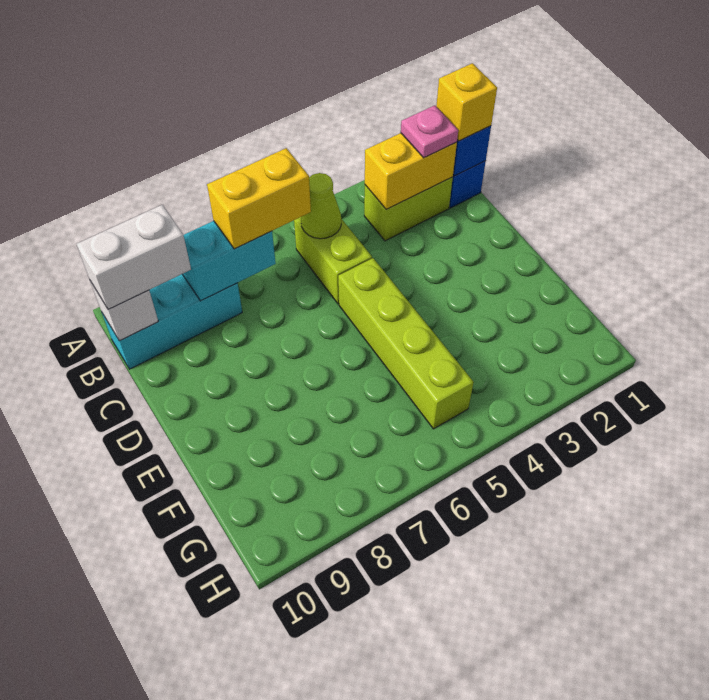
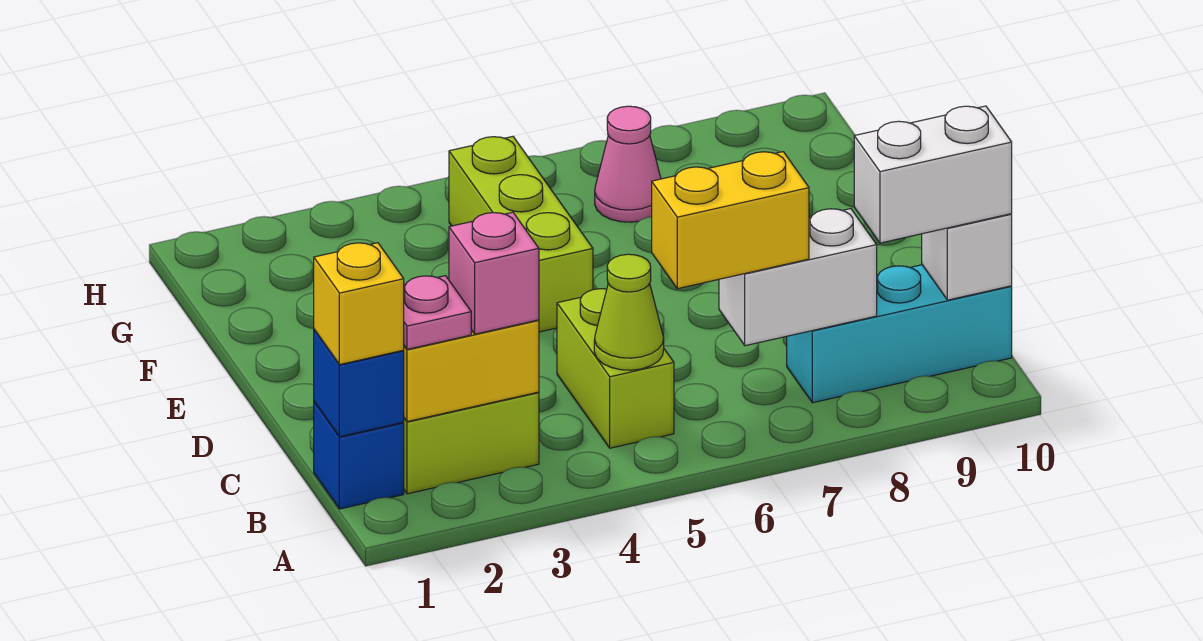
none -> pink brick B3 level 3
cyan brick B7:B8 level 2 -> white brick B7:B8 level 2
lime brick D5:G5 level 1 -> lime brick E5:G5 level 1
none -> pink cone G7 level 1

